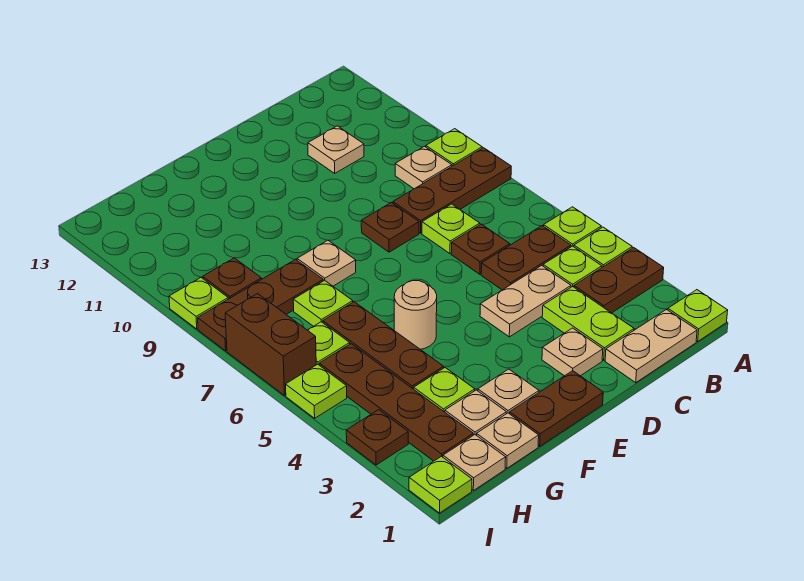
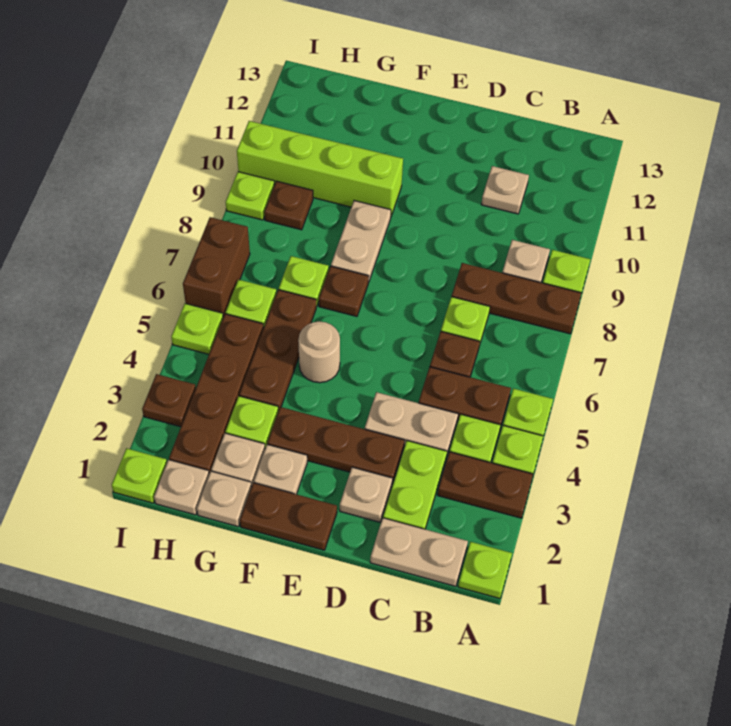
brown plate D8 level 1 -> brown plate F7 level 1
tan plate F8 level 1 -> tan plate F8:F9 level 1
none -> lime brick F10:I10 level 1
brown plate G8:I8 level 1 -> brown plate D3:F3 level 1

